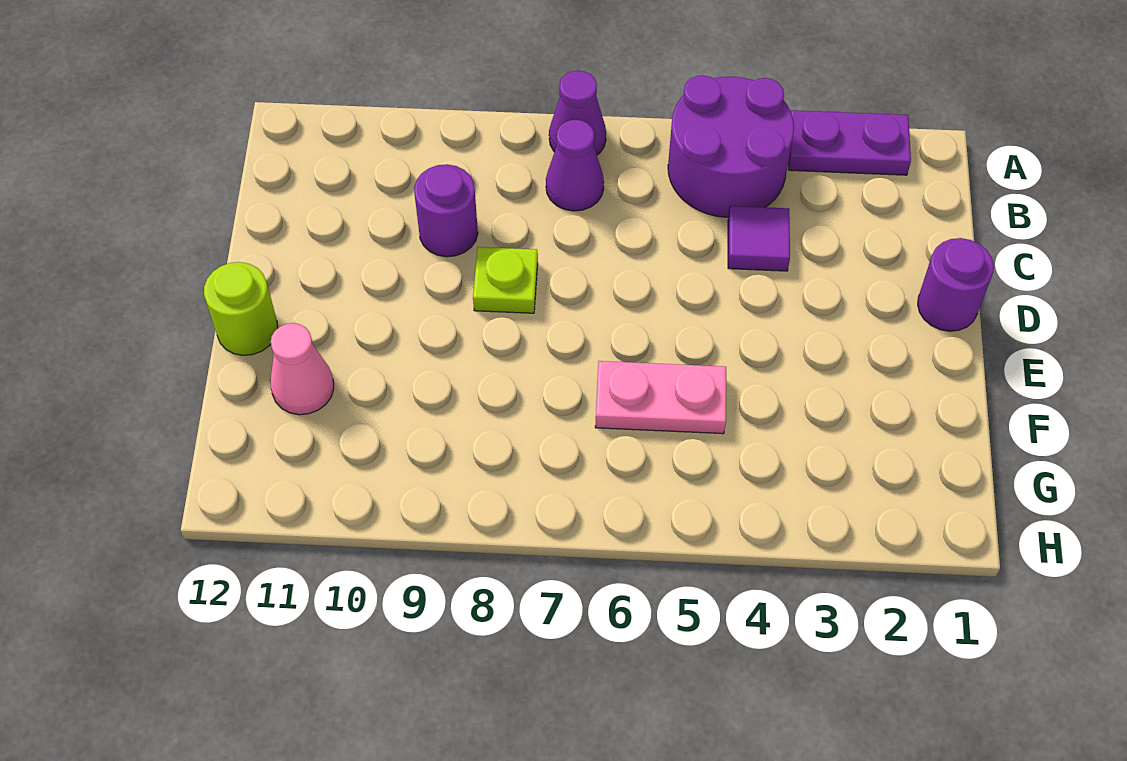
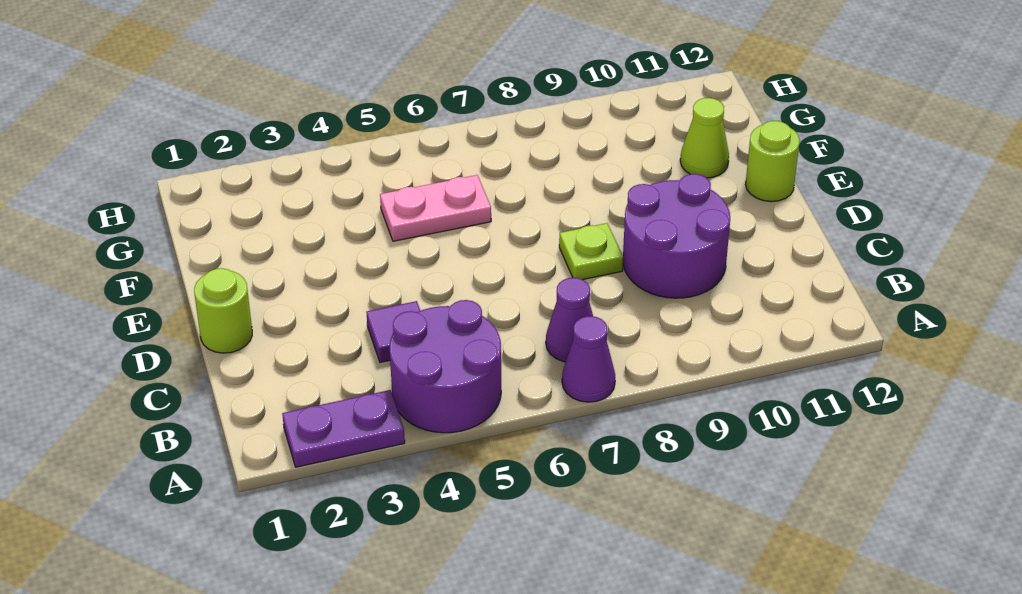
purple round brick C9 level 1 -> purple round brick C9:D10 level 1
purple round brick D1 level 1 -> lime round brick D1 level 1
pink cone F11 level 1 -> lime cone F11 level 1

